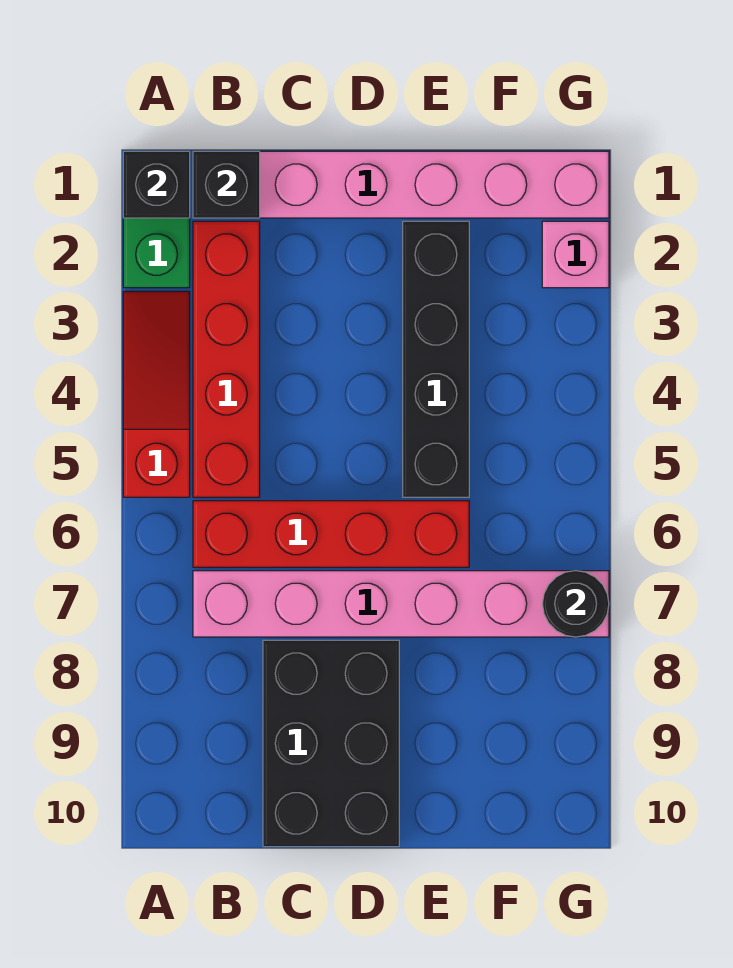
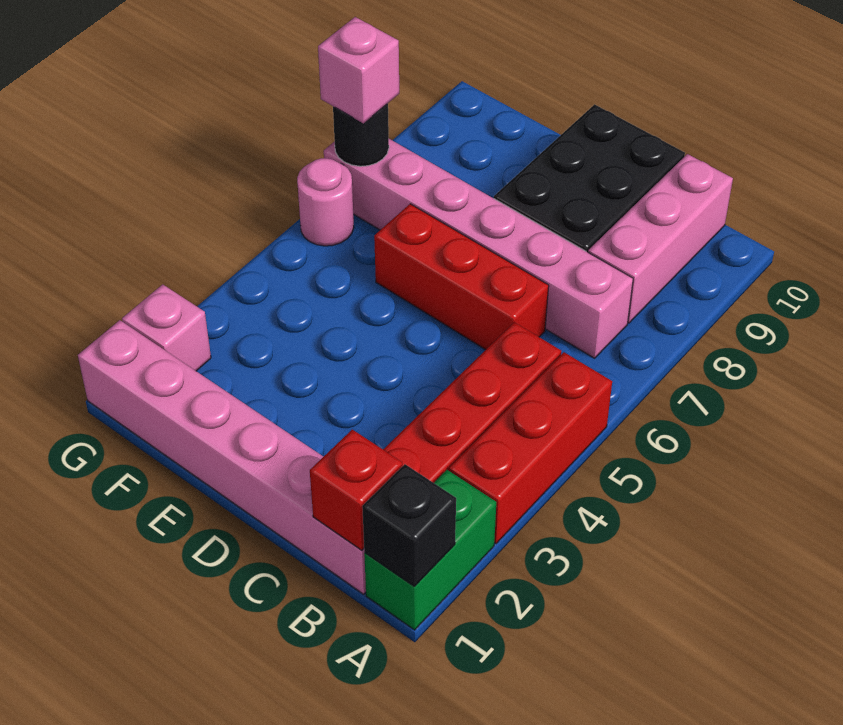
red slope A3:A5 level 1 top 5 -> red brick A3:A5 level 1
black brick B1 level 2 -> red brick B1 level 2
red brick B6:E6 level 1 -> red brick C6:E6 level 1
none -> pink brick B8:B10 level 1
black brick E2:E5 level 1 -> none
none -> pink round brick G6 level 1
none -> pink brick G7 level 3

